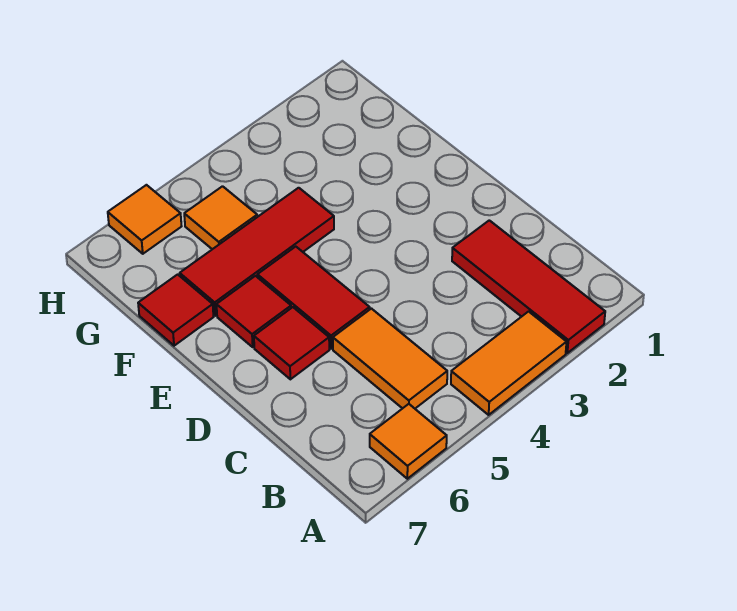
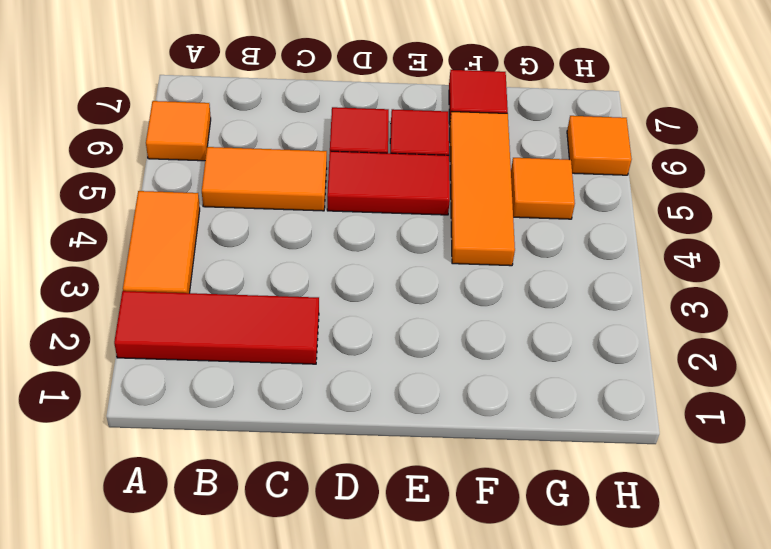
red tile F4:F6 level 1 -> orange tile F4:F6 level 1

